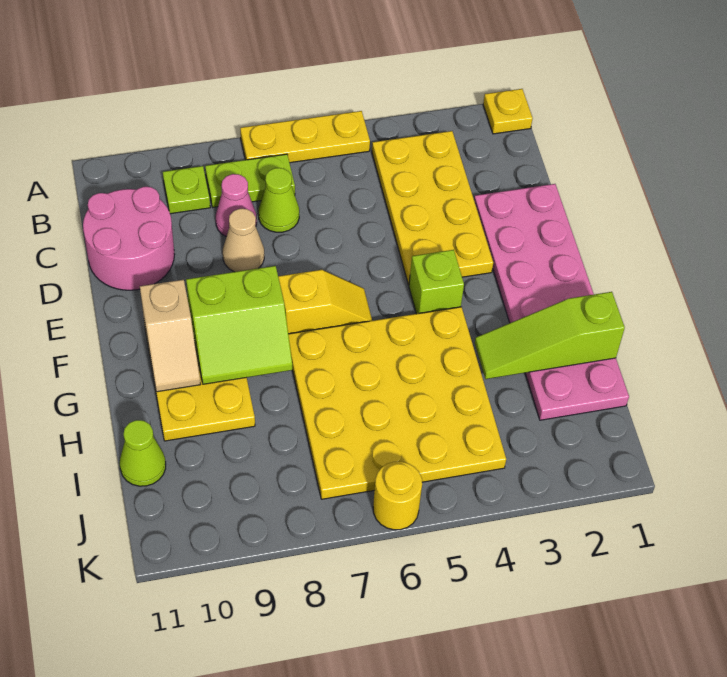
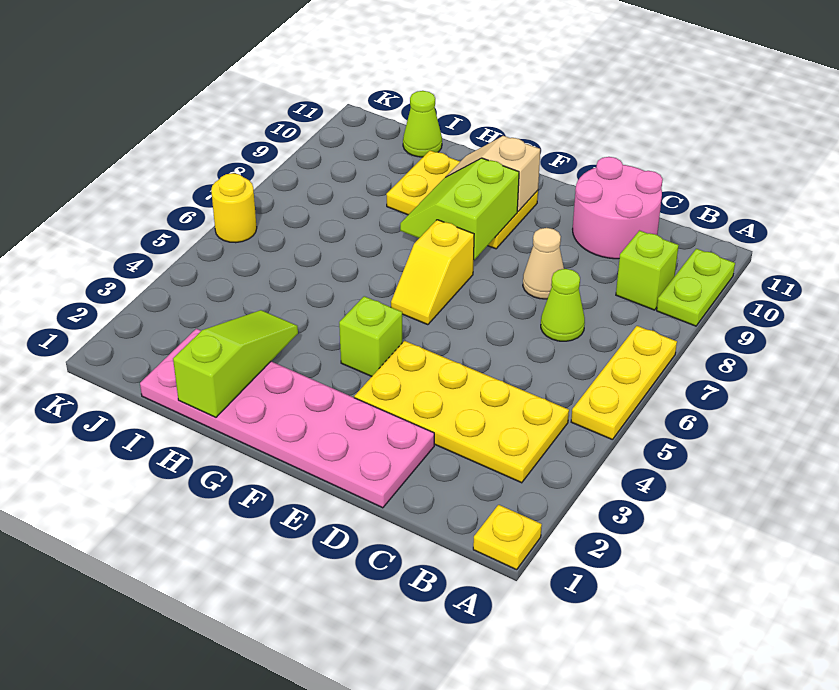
lime plate B7:B8 level 1 -> lime plate A9:A10 level 1
lime plate B9 level 1 -> lime brick B9 level 1
pink cone C8 level 1 -> none
yellow plate G4:J7 level 1 -> none

